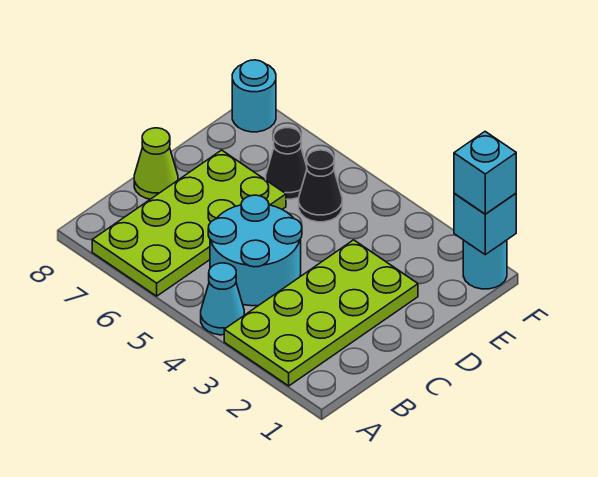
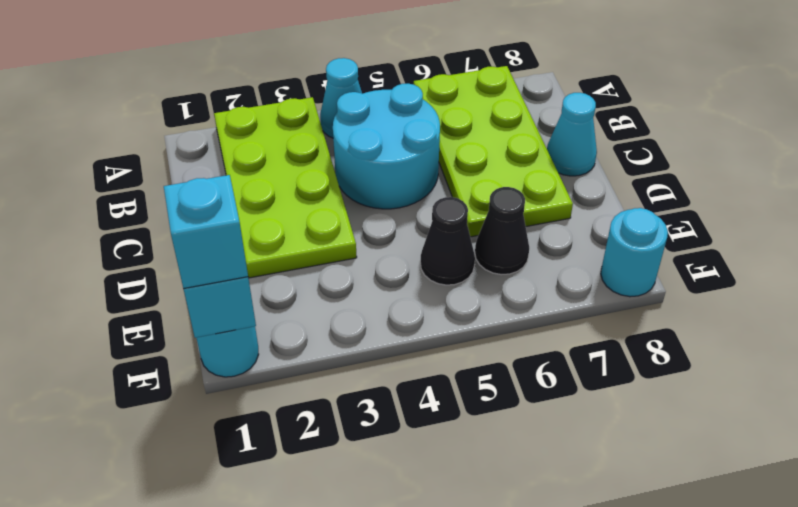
lime cone C8 level 1 -> cyan cone C8 level 1

